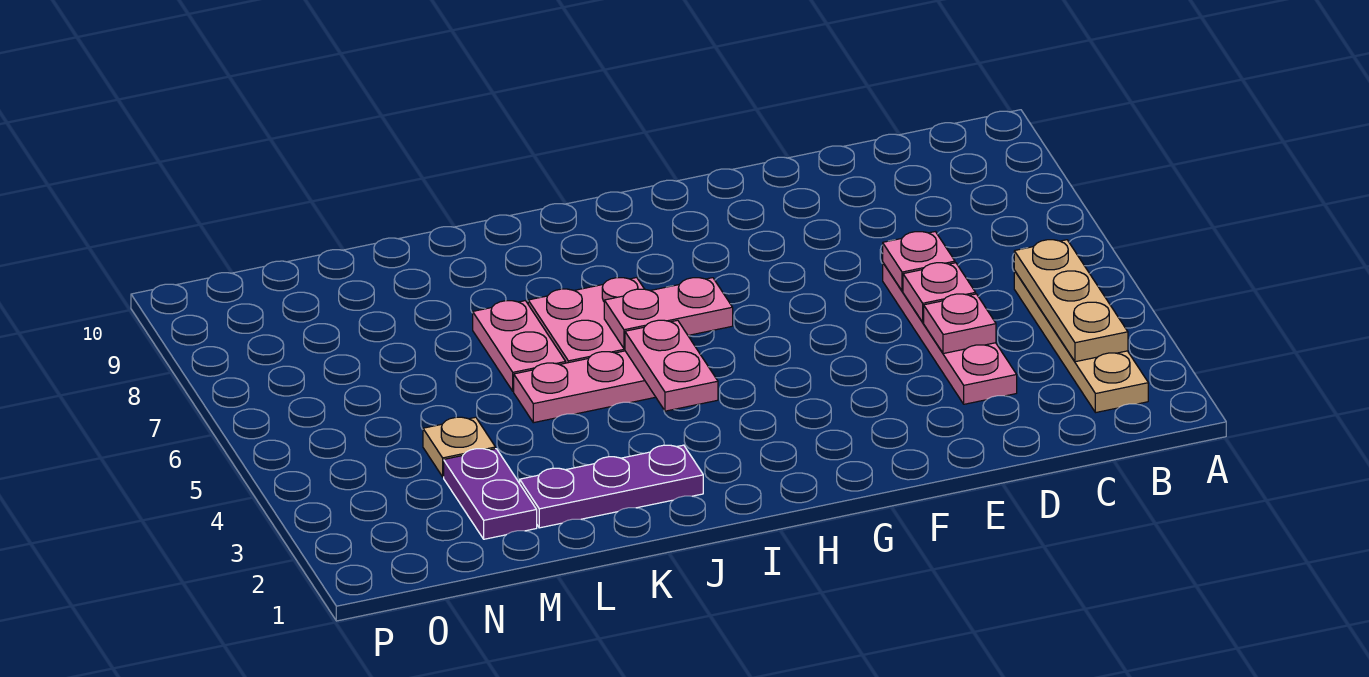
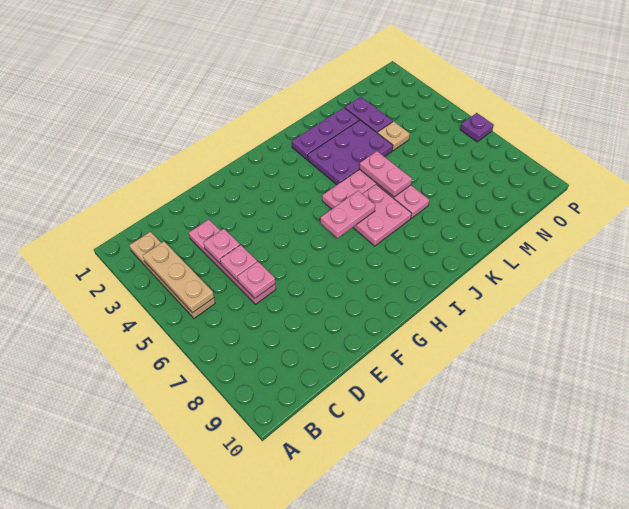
pink plate I4:I5 level 2 -> pink plate K5:K6 level 2
none -> purple plate J3:L4 level 1
none -> purple plate P6 level 1

